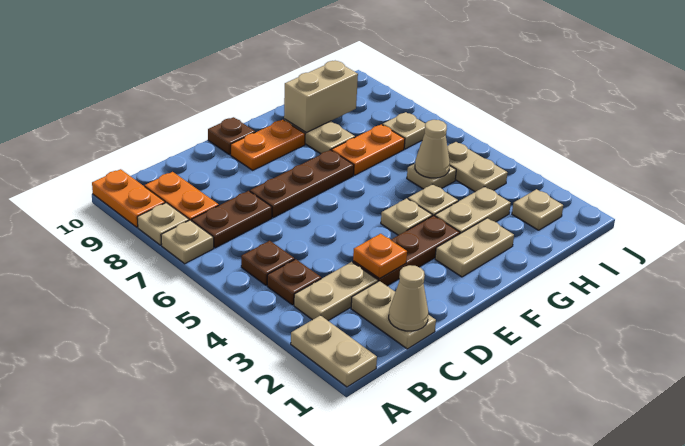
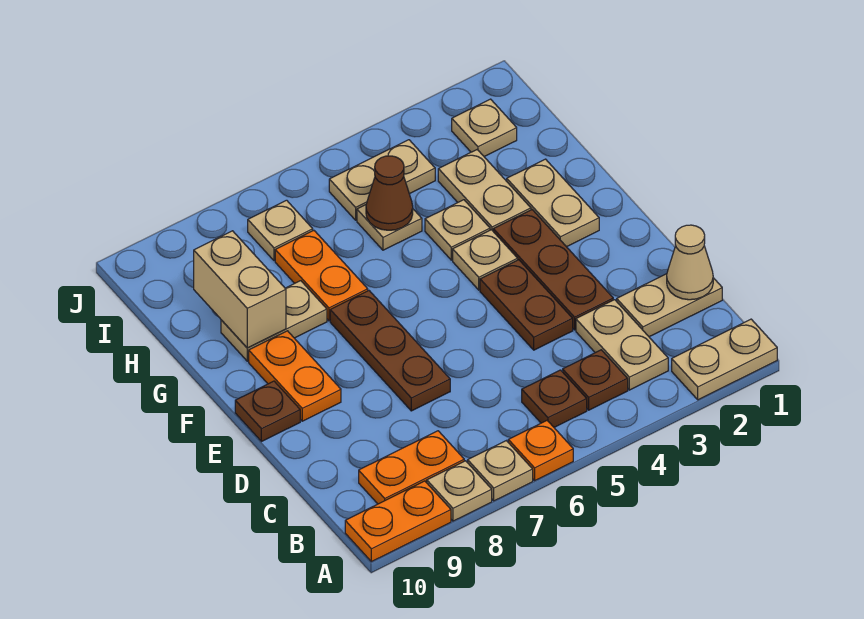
brown plate B7:C7 level 1 -> brown plate D4:E4 level 1
orange plate D3 level 2 -> orange plate A6 level 1
tan cone H5 level 2 -> brown cone H5 level 2

